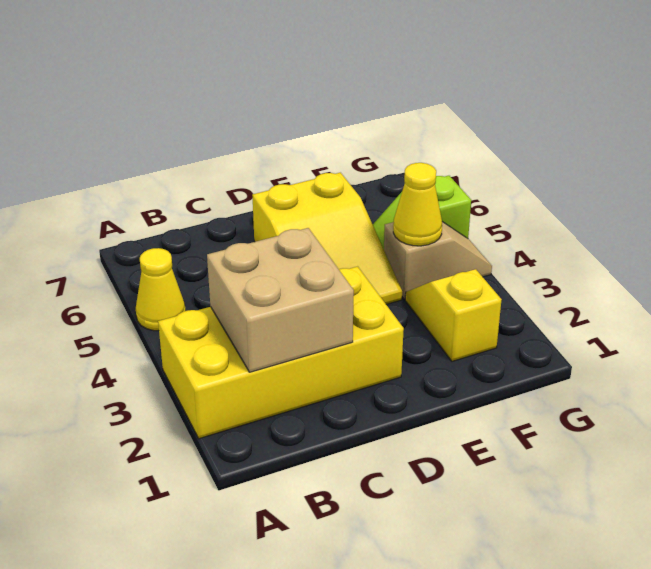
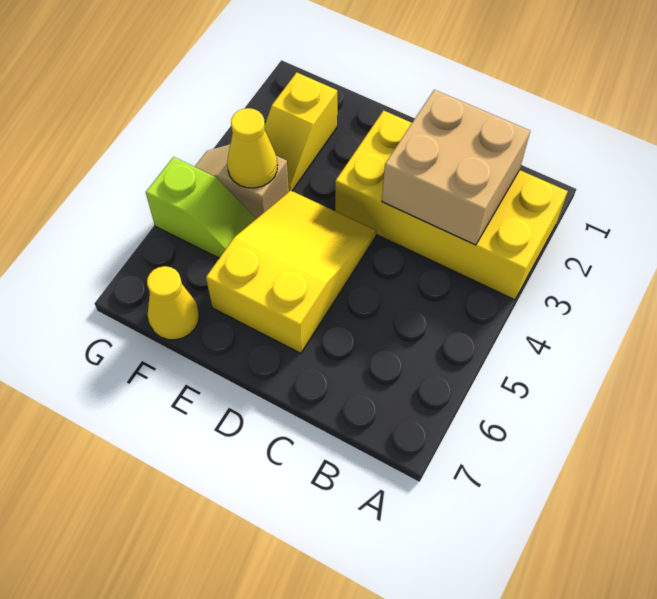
yellow cone A5 level 1 -> yellow cone F7 level 1

